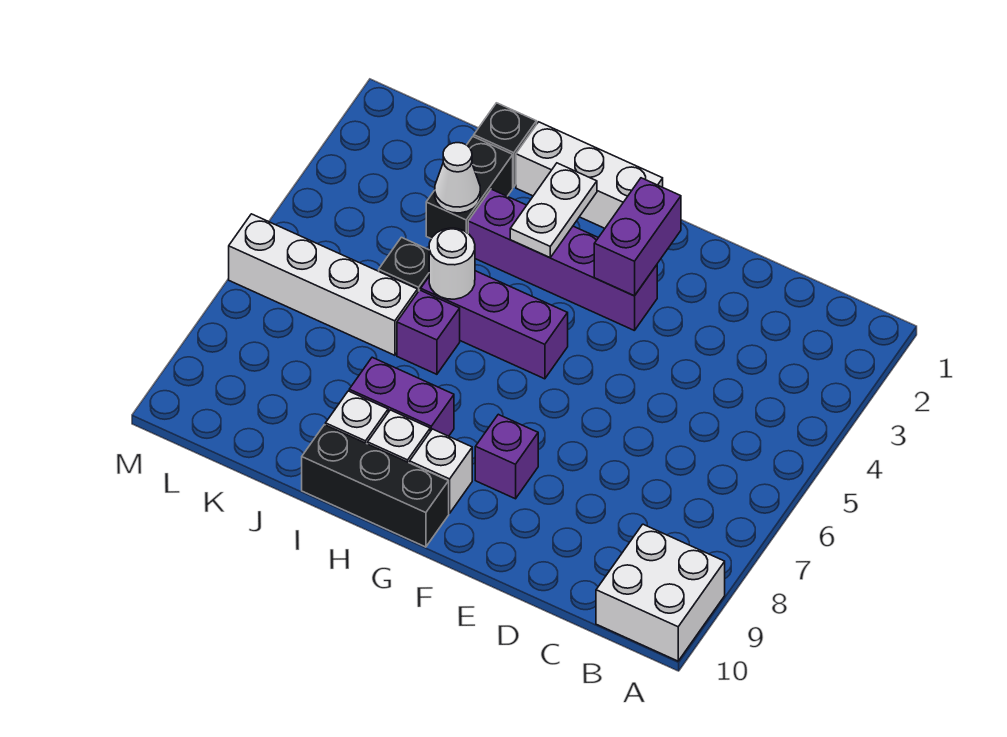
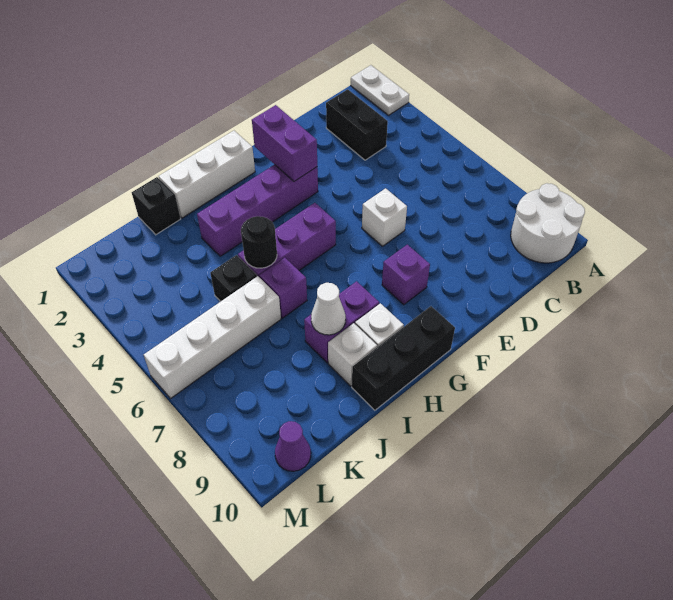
white brick A9:B10 level 1 -> white round brick A9:B10 level 1
white brick G9 level 1 -> white brick E6 level 1
white plate H2:H3 level 2 -> white plate A1:A2 level 1
white round brick I5 level 2 -> black round brick I5 level 2
black brick J2:J3 level 1 -> black brick C2:C3 level 1
white cone J3 level 2 -> white cone I8 level 2
none -> purple cone L10 level 1

